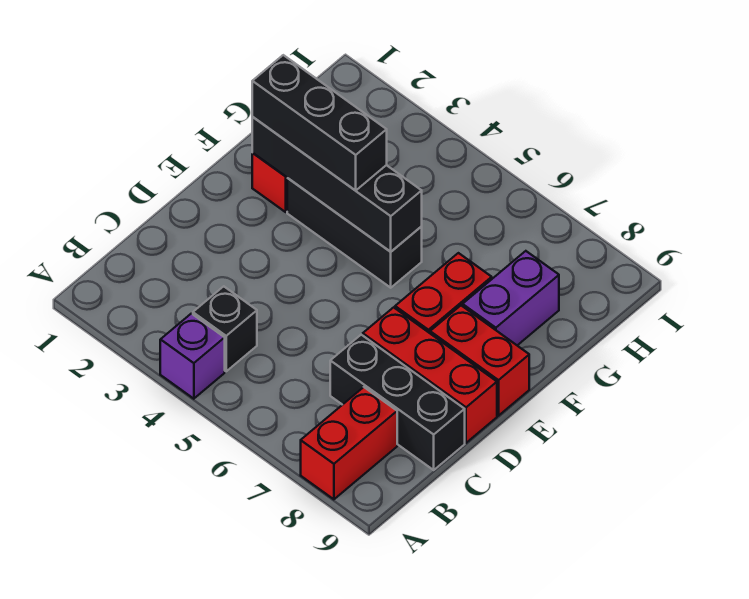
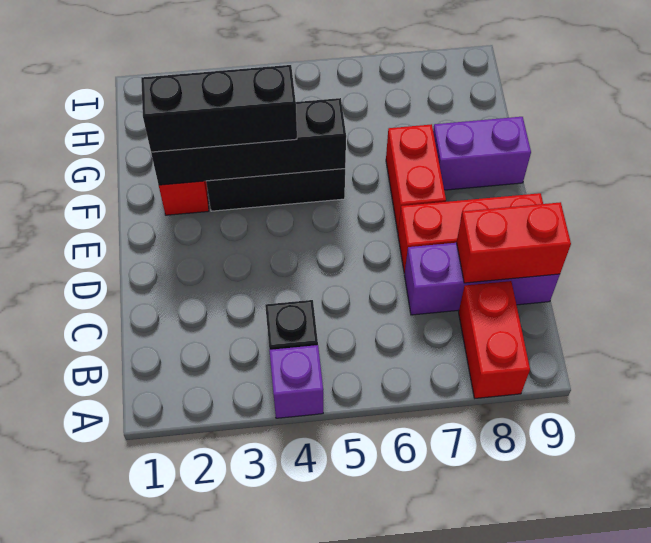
black brick C7:C9 level 1 -> purple brick C7:C9 level 1
red brick E8:E9 level 1 -> red brick C8:C9 level 2
purple brick F8:G8 level 1 -> purple brick F8:F9 level 1

